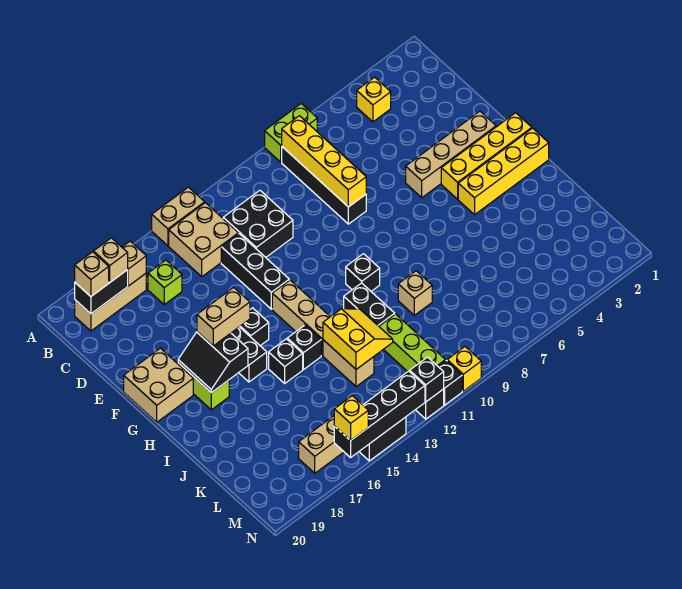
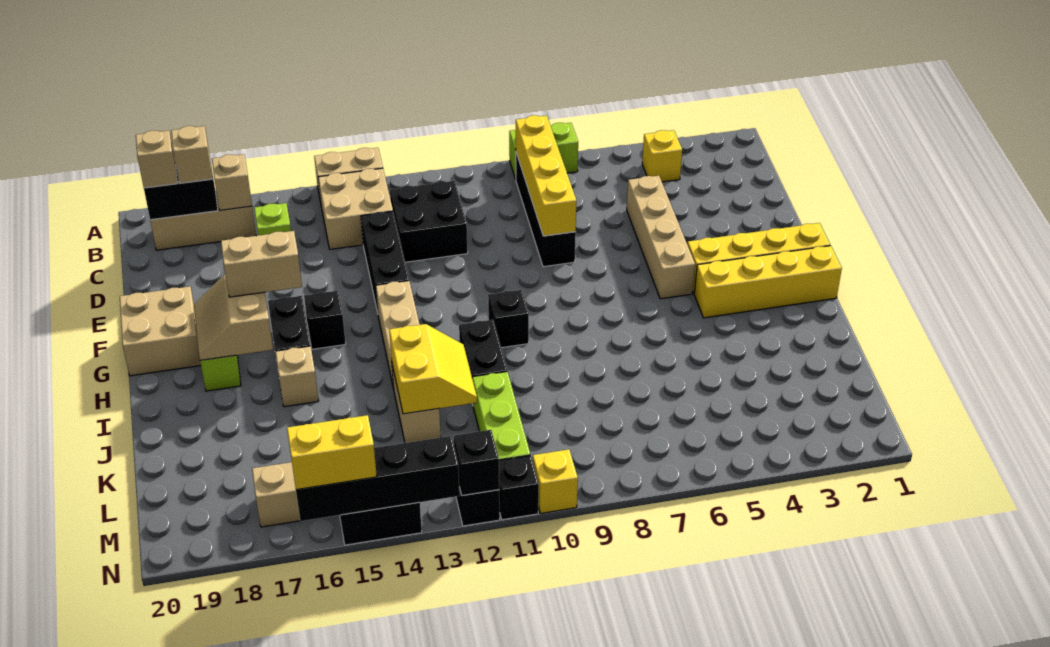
tan brick F2:F5 level 1 -> tan brick D5:G5 level 1
black slope G17:H18 level 2 top 17 -> tan slope G17:H18 level 2 top 17
black brick I14 level 1 -> none
black brick I15 level 1 -> none
tan brick J9 level 1 -> tan brick I16 level 1
yellow brick N16 level 3 -> yellow brick N15:N16 level 3

